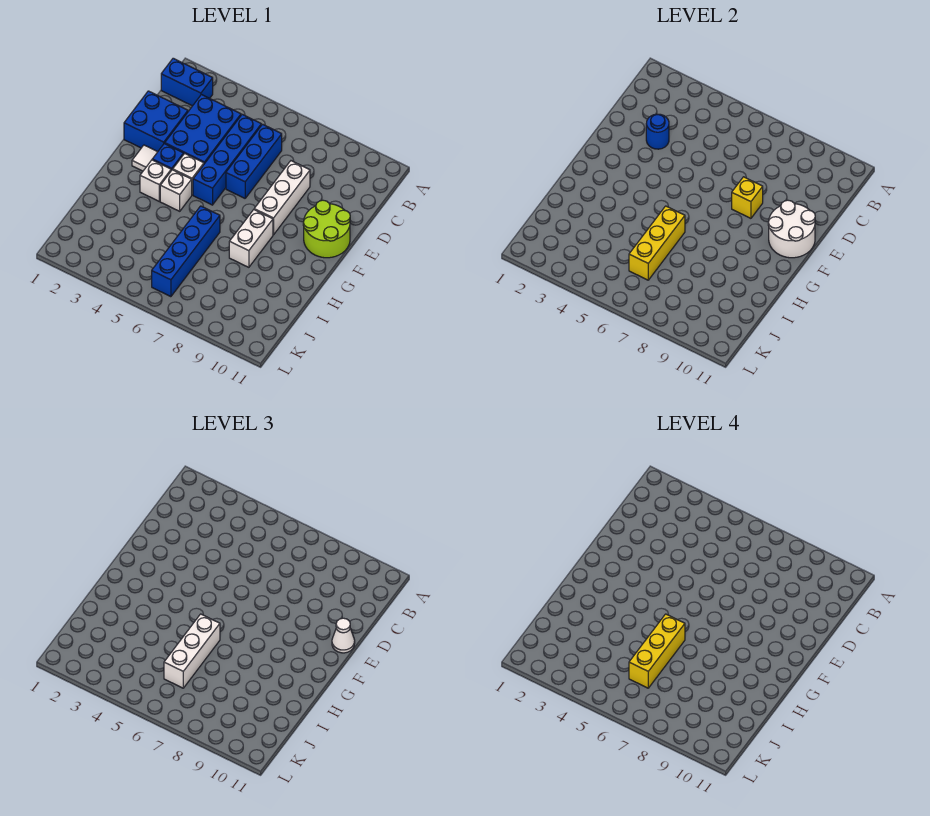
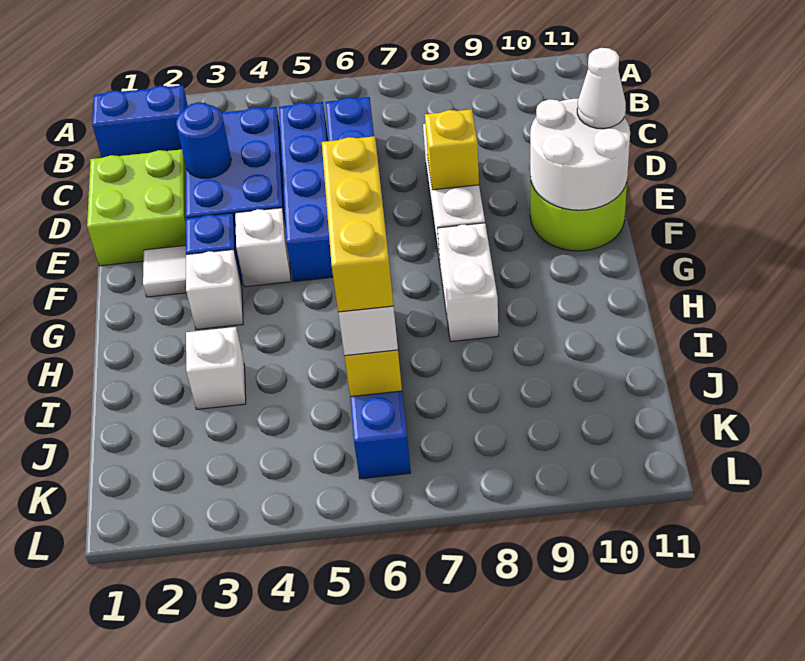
blue brick D1:E2 level 1 -> lime brick D1:E2 level 1
white brick G4 level 1 -> white brick I3 level 1

